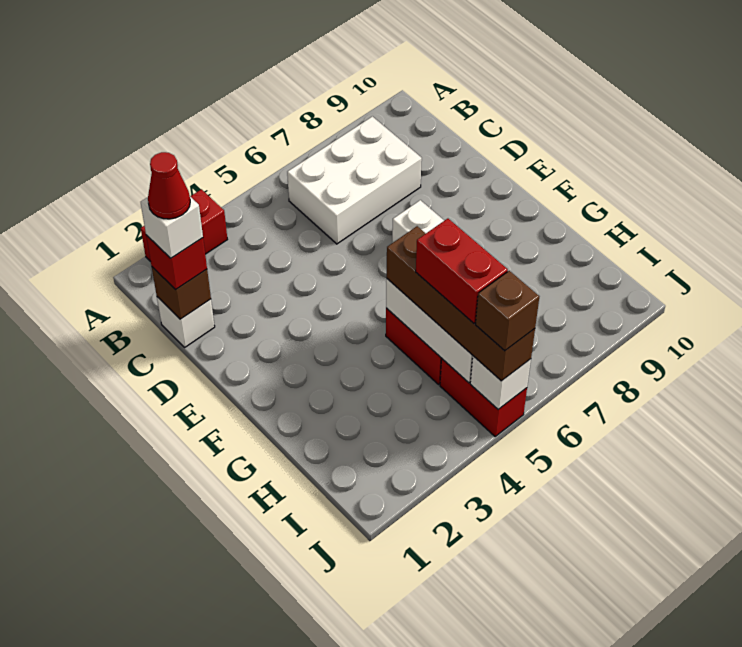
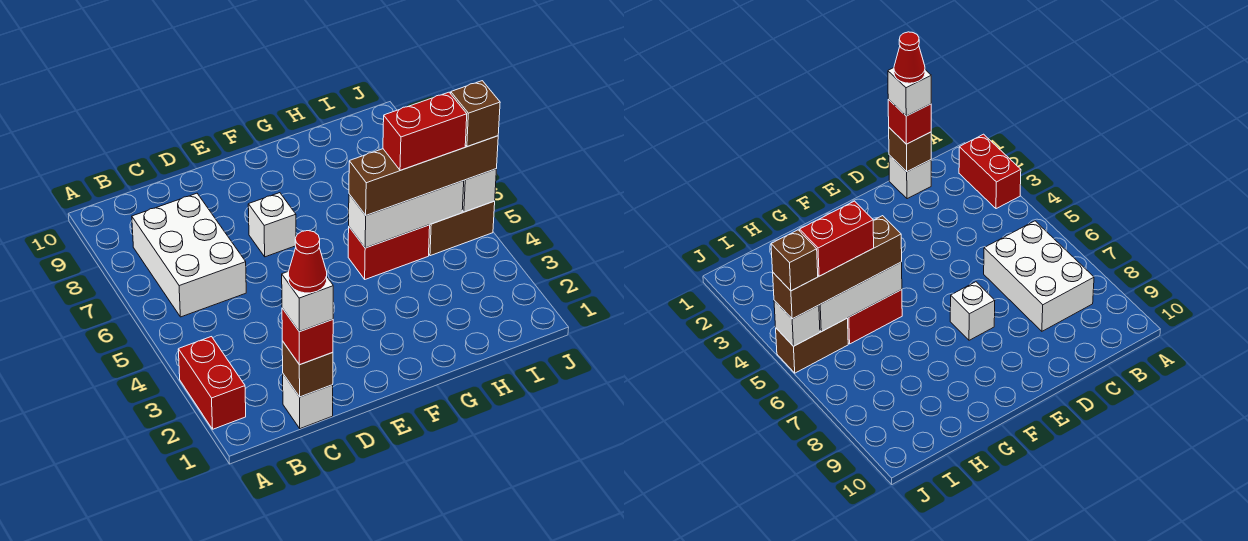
red brick I5:J5 level 1 -> brown brick I5:J5 level 1

